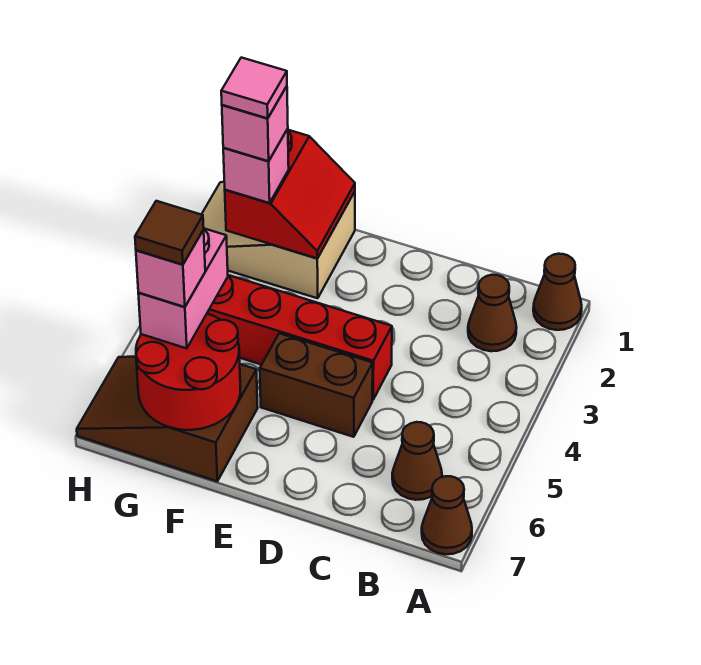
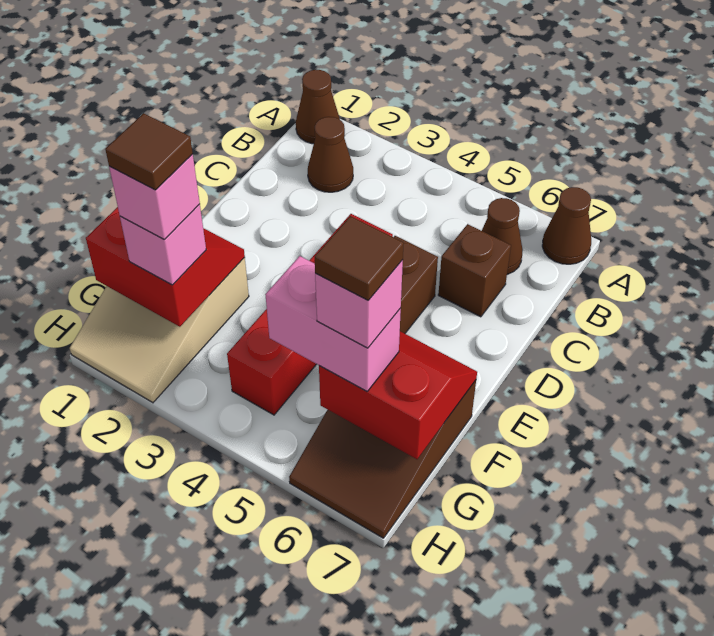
none -> brown brick C6 level 1
red round brick F6:G7 level 2 -> red slope F6:G7 level 2 top G
pink tile G2 level 5 -> brown tile G2 level 5

